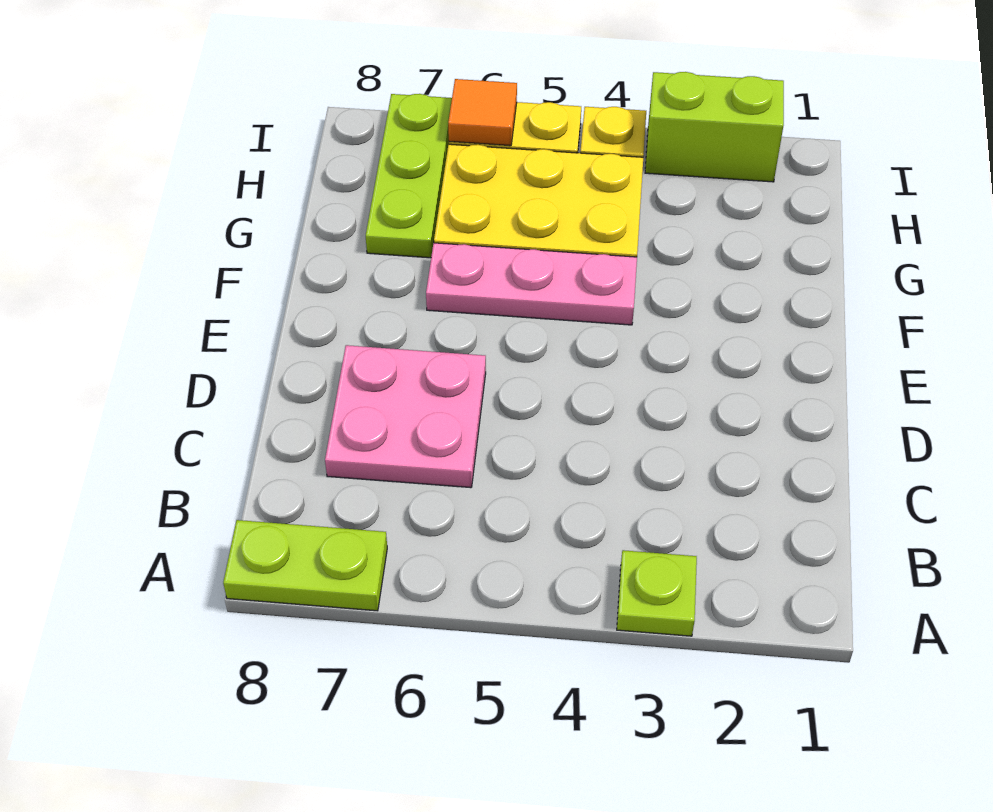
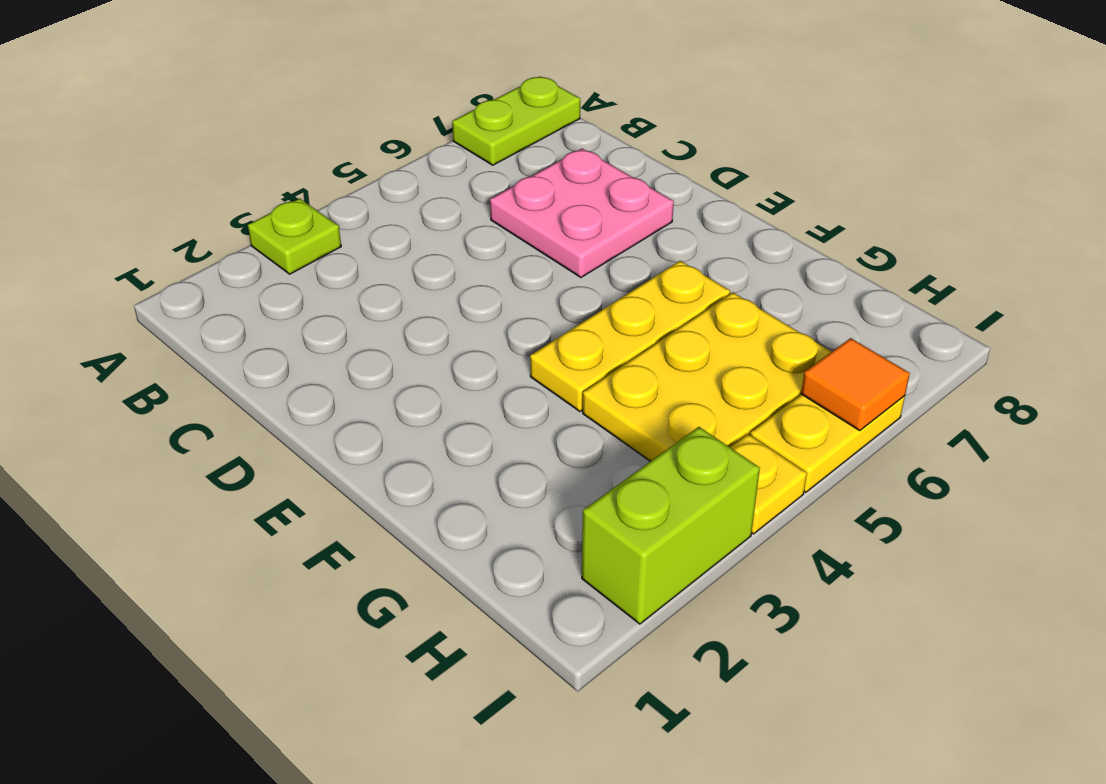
pink plate F4:F6 level 1 -> yellow plate F4:F6 level 1
lime plate G7:I7 level 1 -> none

